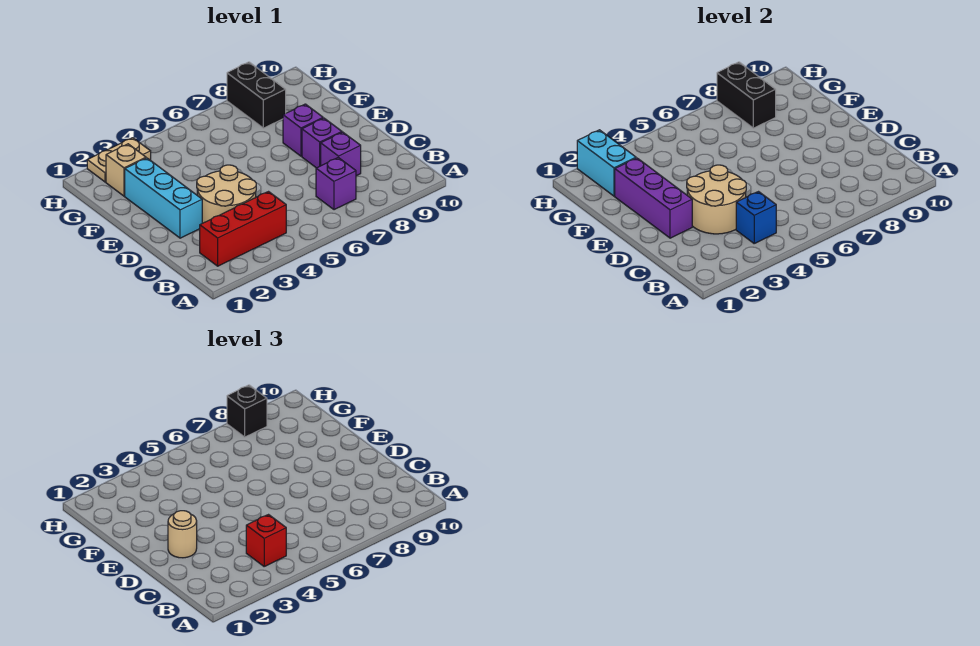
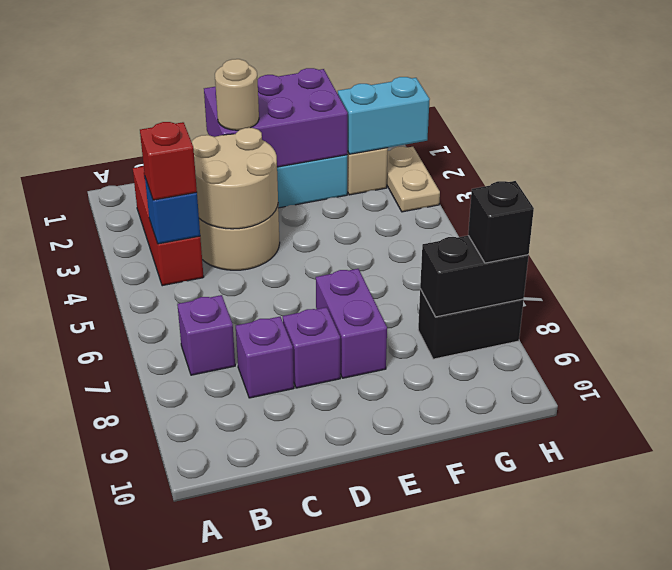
purple brick D2:F2 level 2 -> purple brick D1:F2 level 2
purple brick E8 level 1 -> purple brick E7:E8 level 1

